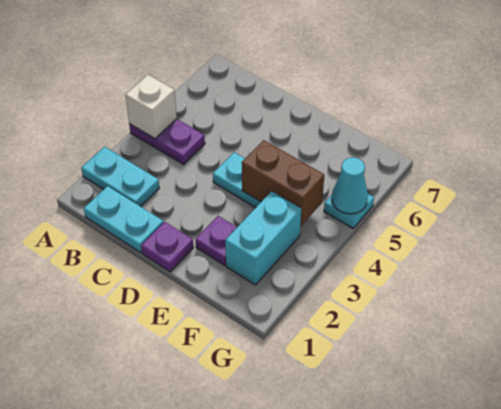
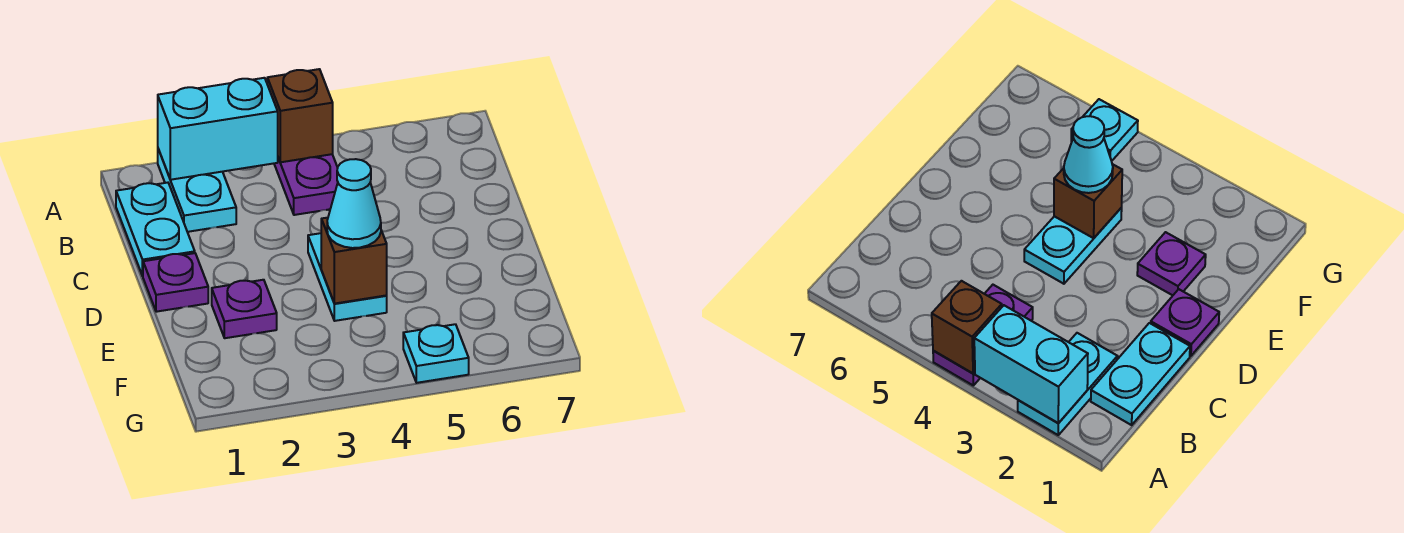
white brick A4 level 2 -> brown brick A4 level 2
brown brick E4:F4 level 2 -> brown brick E4 level 2
cyan brick F2:F3 level 1 -> cyan brick A2:A3 level 2
cyan cone G5 level 2 -> cyan cone E4 level 3

